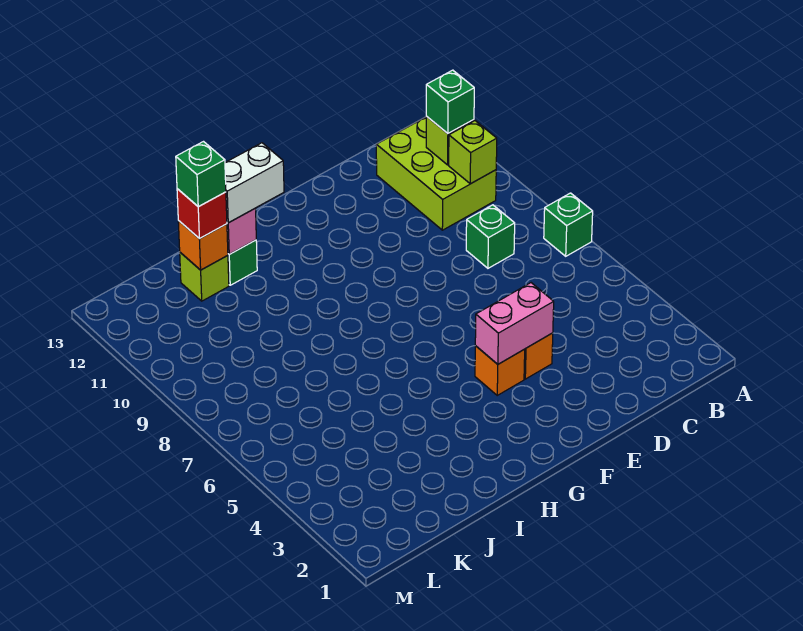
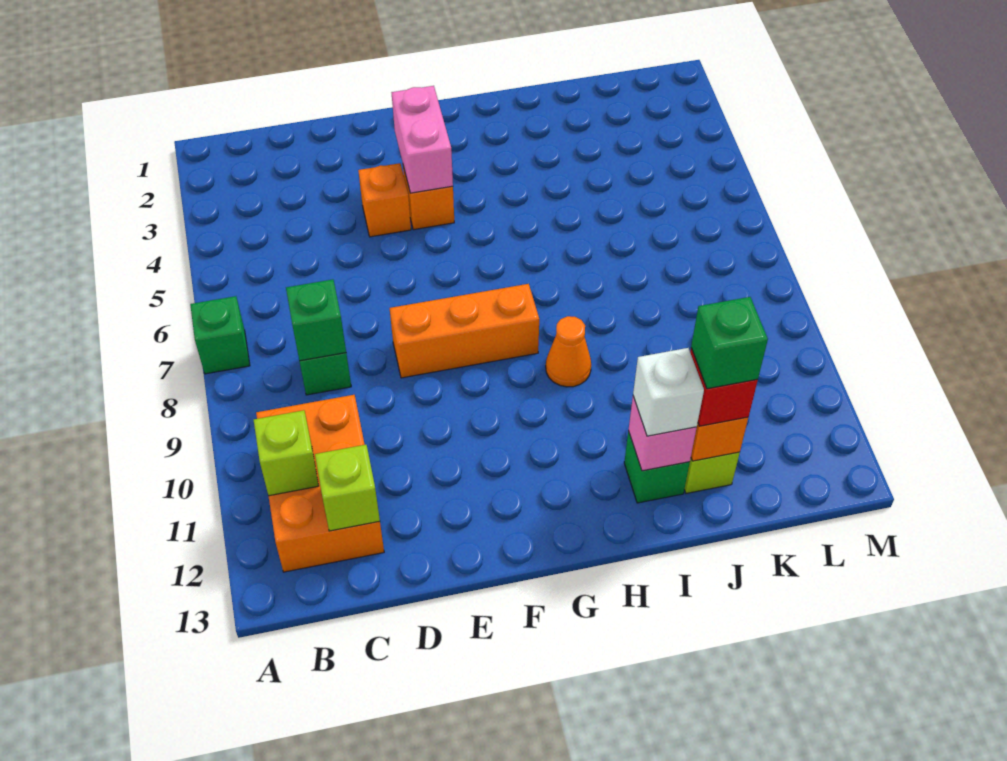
lime brick B10:C12 level 1 -> orange brick B10:C12 level 1
lime brick B10 level 2 -> lime brick C12 level 2
green brick B11 level 3 -> green brick C8 level 2
pink brick E4:F4 level 2 -> pink brick F3:F4 level 2
none -> orange brick E8:G8 level 1
none -> orange cone H9 level 1
white brick H12:I12 level 3 -> white brick I12 level 3

